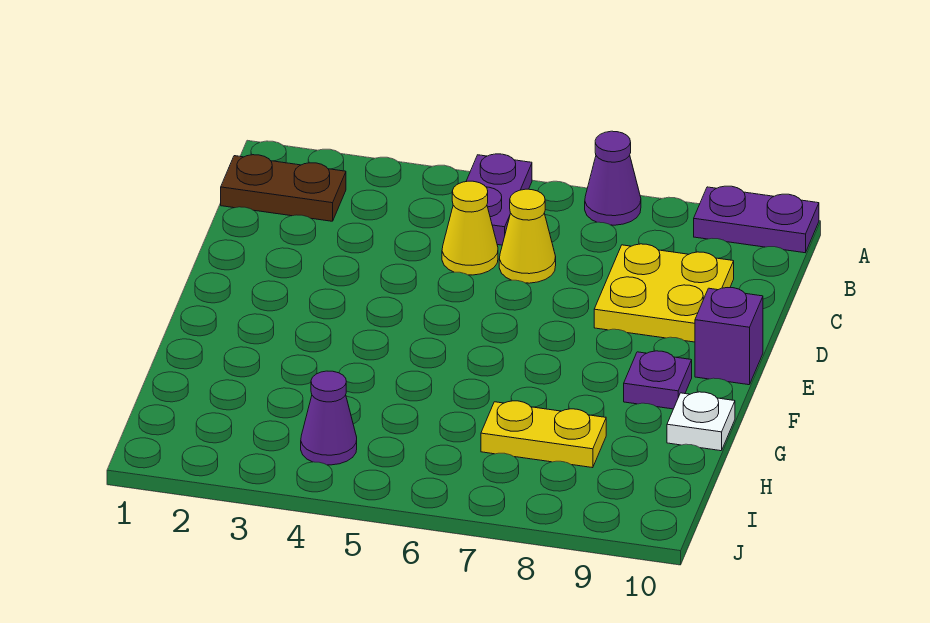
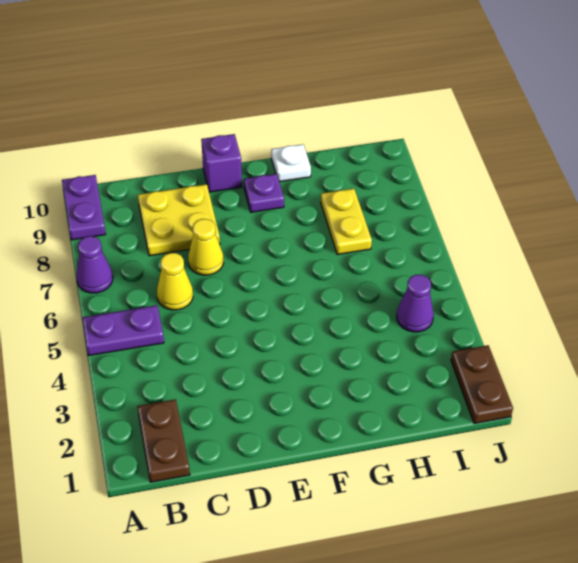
yellow cone C5 level 1 -> yellow cone D7 level 1
none -> brown plate J1:J2 level 1

